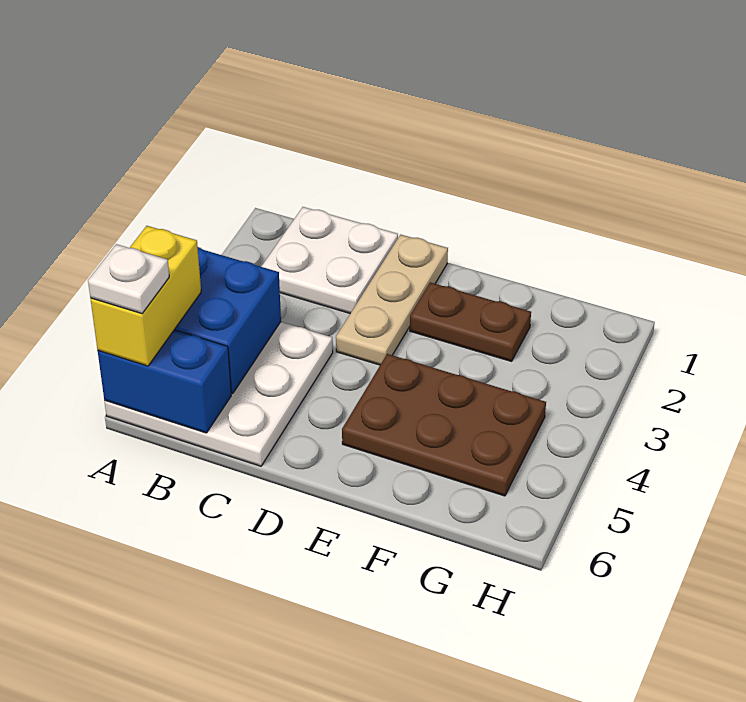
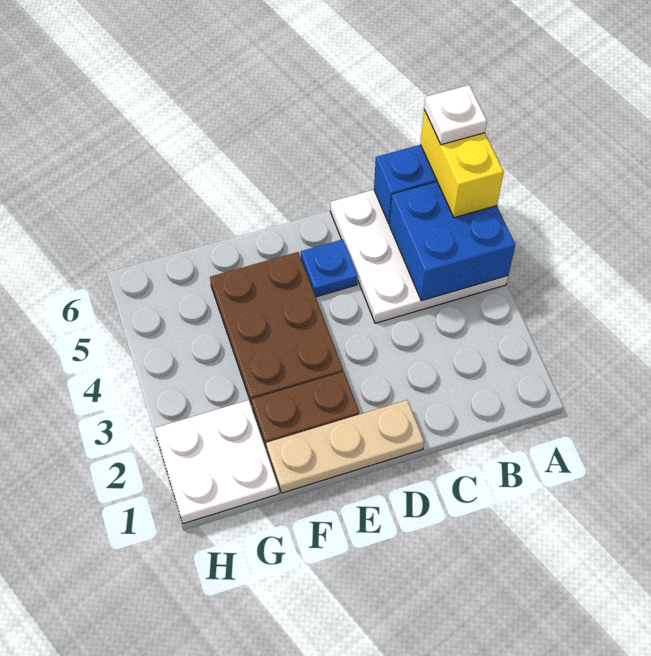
white plate B1:C2 level 1 -> white plate G1:H2 level 1
tan plate D1:D3 level 1 -> tan plate D1:F1 level 1
none -> blue plate D5 level 1
brown plate E4:G5 level 1 -> brown plate E3:F5 level 1

